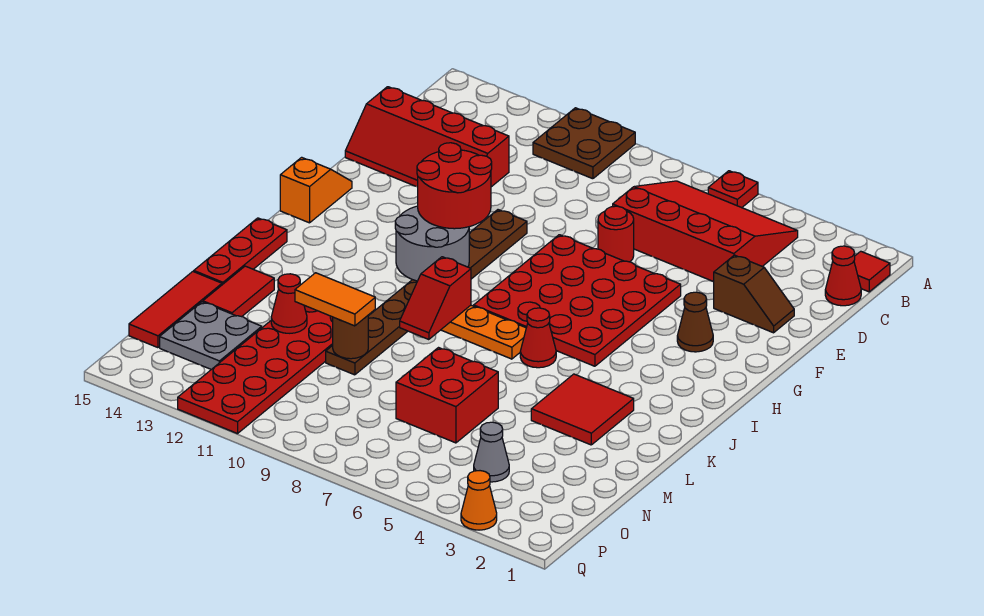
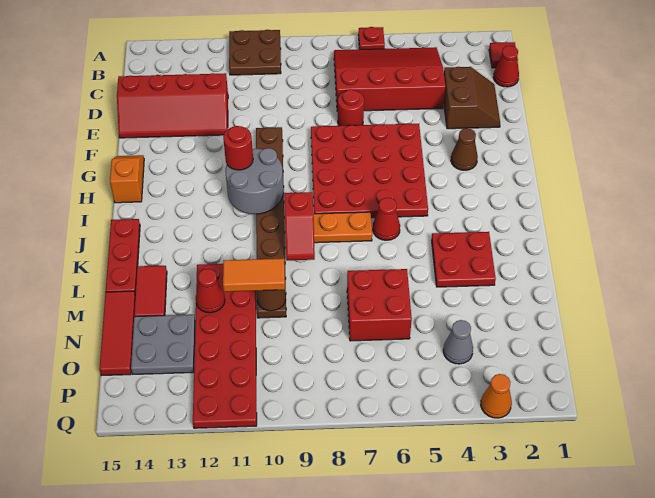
brown slope E2:E3 level 1 top 3 -> brown slope D2:E3 level 1 top 3
red round brick G10:H11 level 3 -> red round brick H11 level 3
red tile K3:L4 level 1 -> red plate K3:L4 level 1

